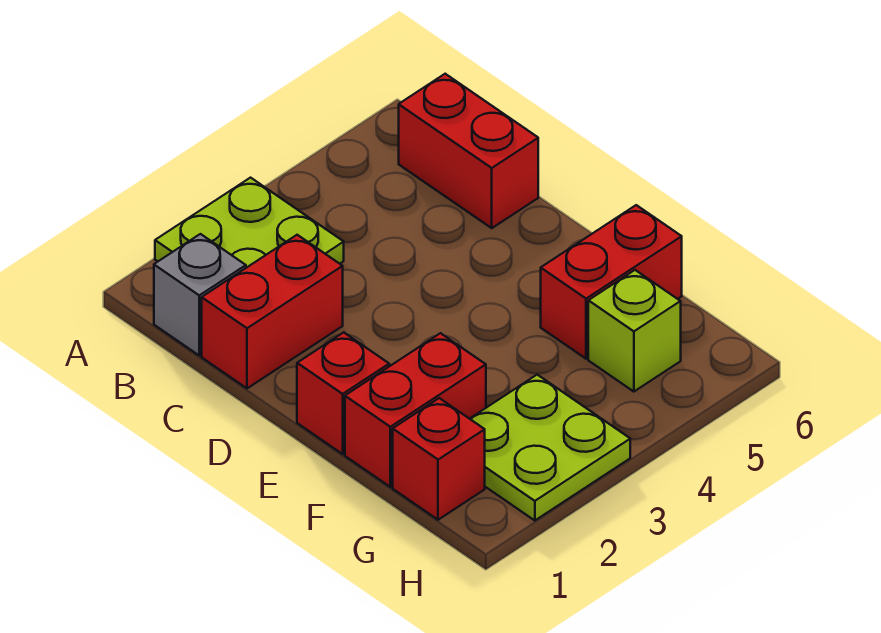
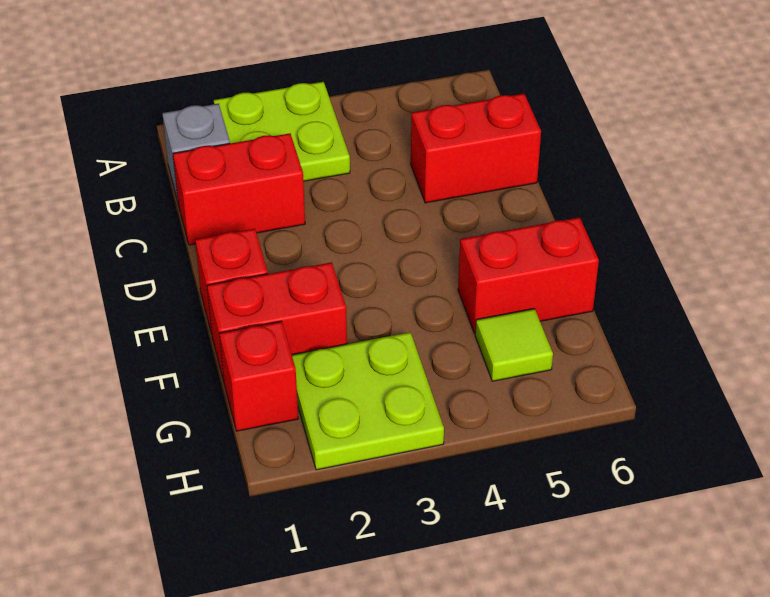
red brick B6:C6 level 1 -> red brick C5:C6 level 1
lime brick G5 level 1 -> lime tile G5 level 1

